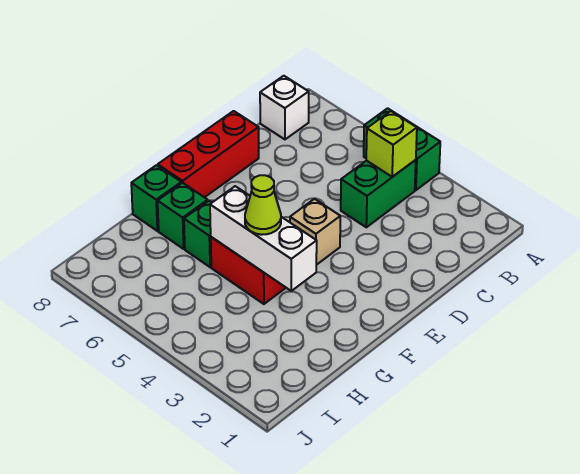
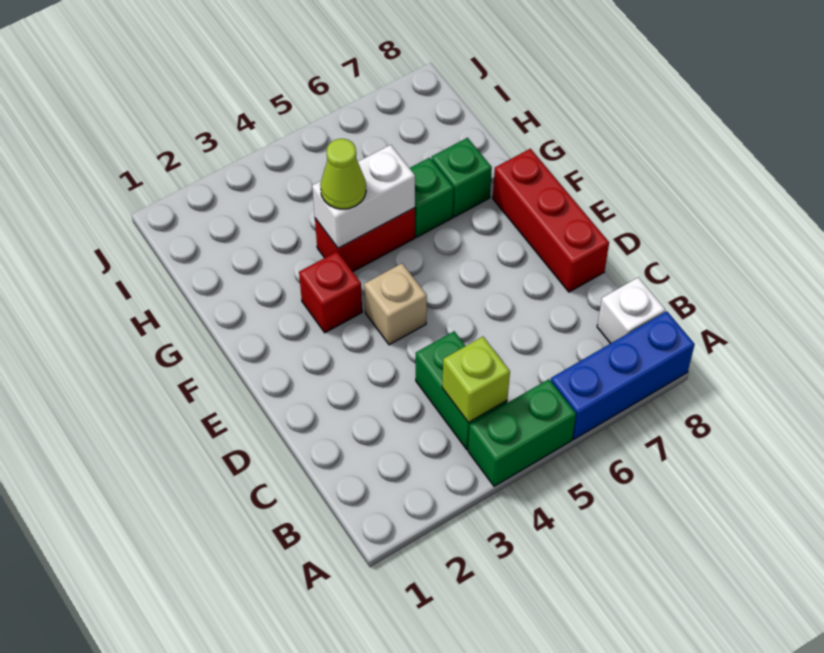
none -> blue brick A6:A8 level 1
none -> red brick F3 level 1
white brick G3:G5 level 2 -> white brick G4:G5 level 2
green brick G8 level 1 -> none

